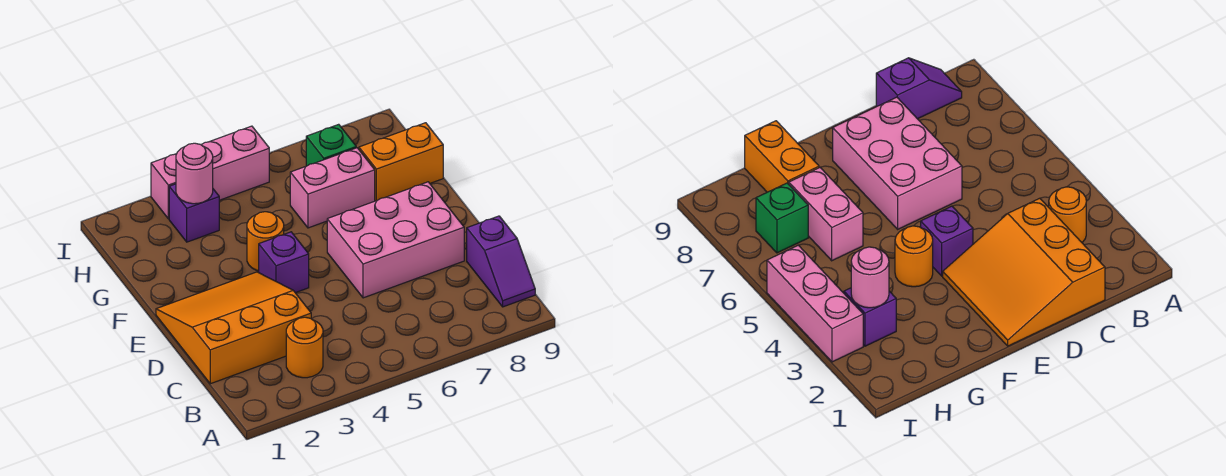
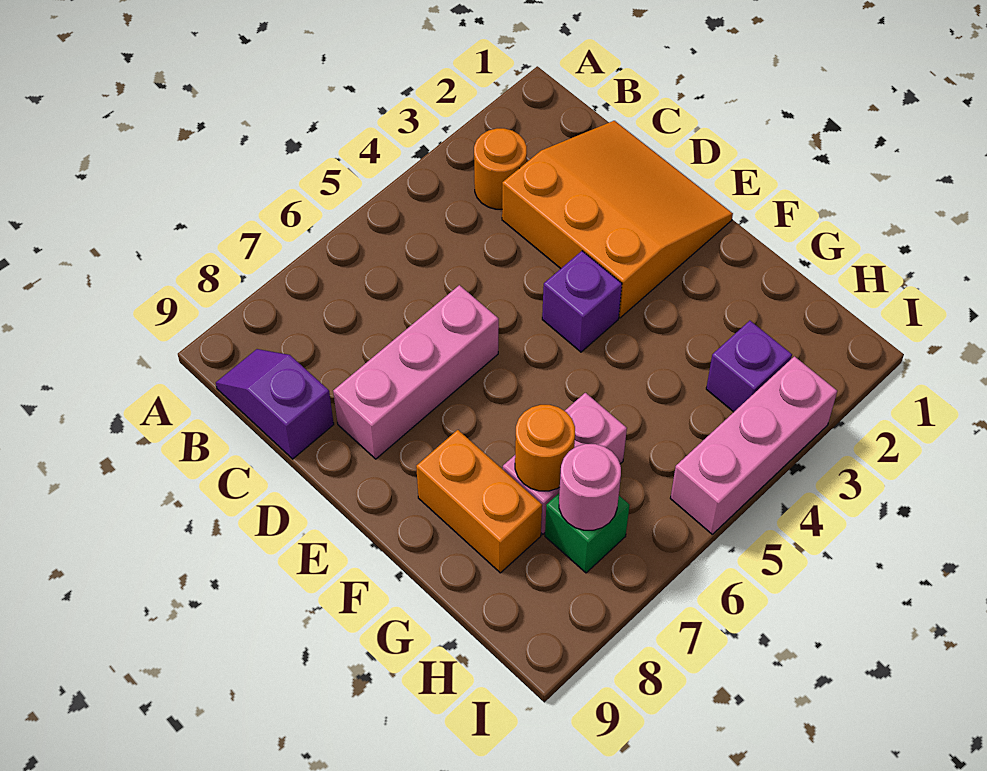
orange slope C1:E3 level 1 top C -> orange slope C1:E3 level 1 top 3
pink brick D6:E8 level 1 -> pink brick D6:D8 level 1
orange round brick F4 level 1 -> orange round brick G7 level 2
orange brick G8:G9 level 1 -> orange brick F8:G8 level 1
pink round brick H3 level 2 -> pink round brick H7 level 2

